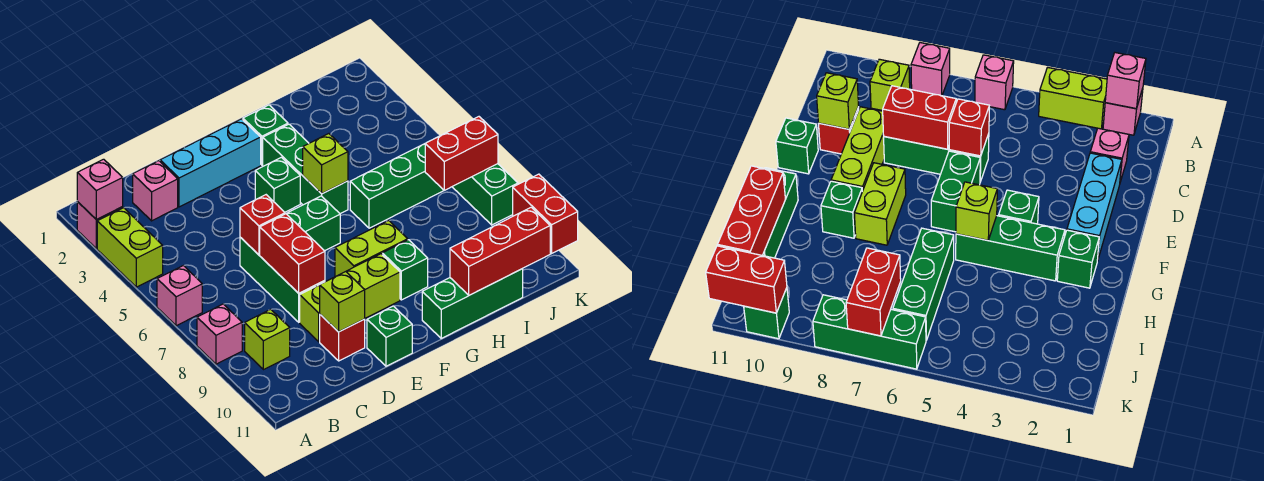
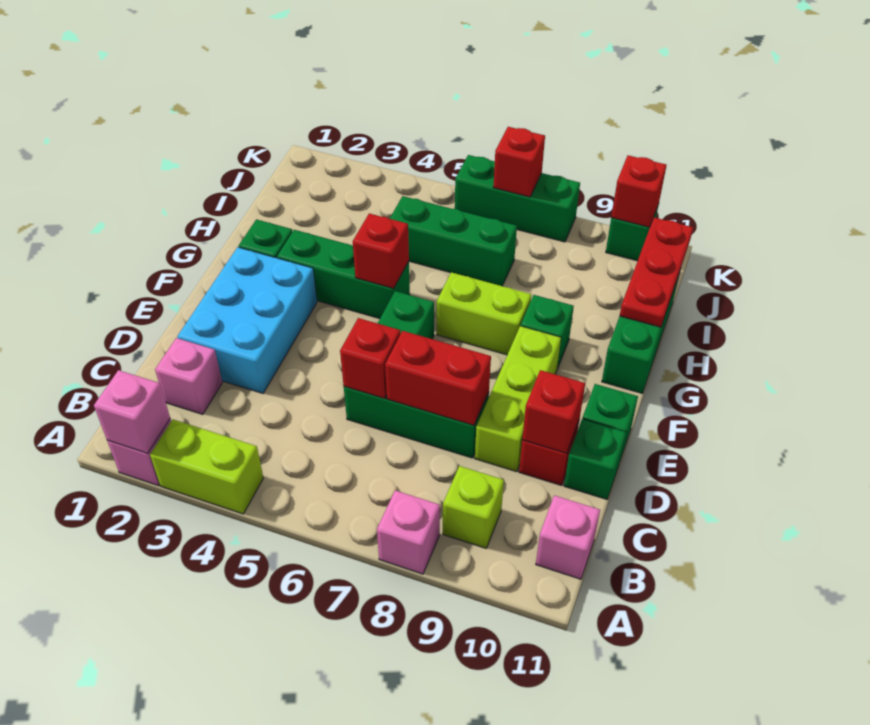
pink brick A6 level 1 -> pink brick B11 level 1
cyan brick D2:F2 level 1 -> cyan brick D2:F3 level 1
lime brick D10 level 2 -> red brick D10 level 2
green brick F4 level 1 -> green brick D11 level 1
lime brick F8:G8 level 1 -> lime brick G7:G8 level 1
lime brick G5 level 2 -> red brick G5 level 2
green brick H6:J6 level 1 -> green brick I5:I7 level 1
red brick H11:J11 level 2 -> red plate H11:J11 level 2
red brick J7:K7 level 2 -> red brick K7 level 2
red brick K10:K11 level 2 -> red brick K10 level 2

